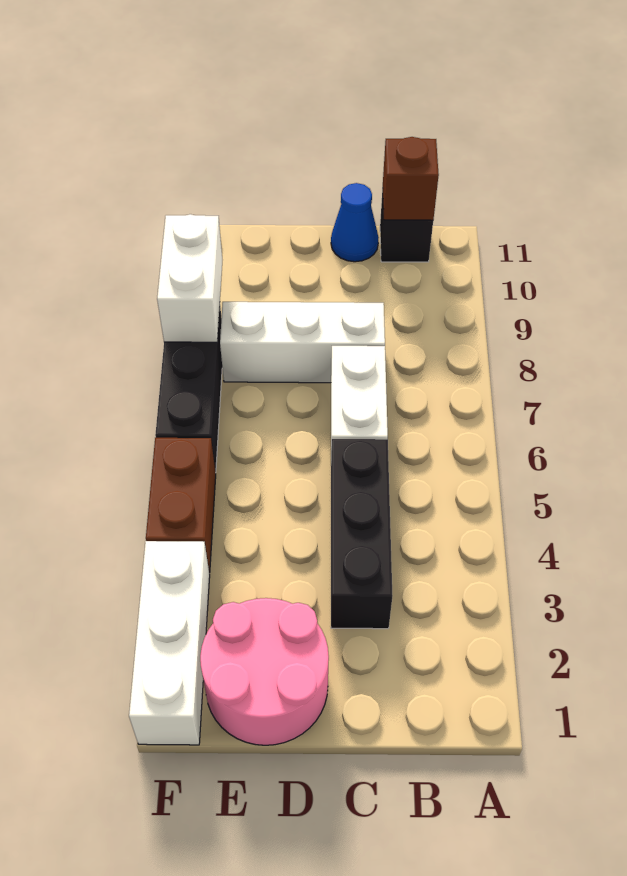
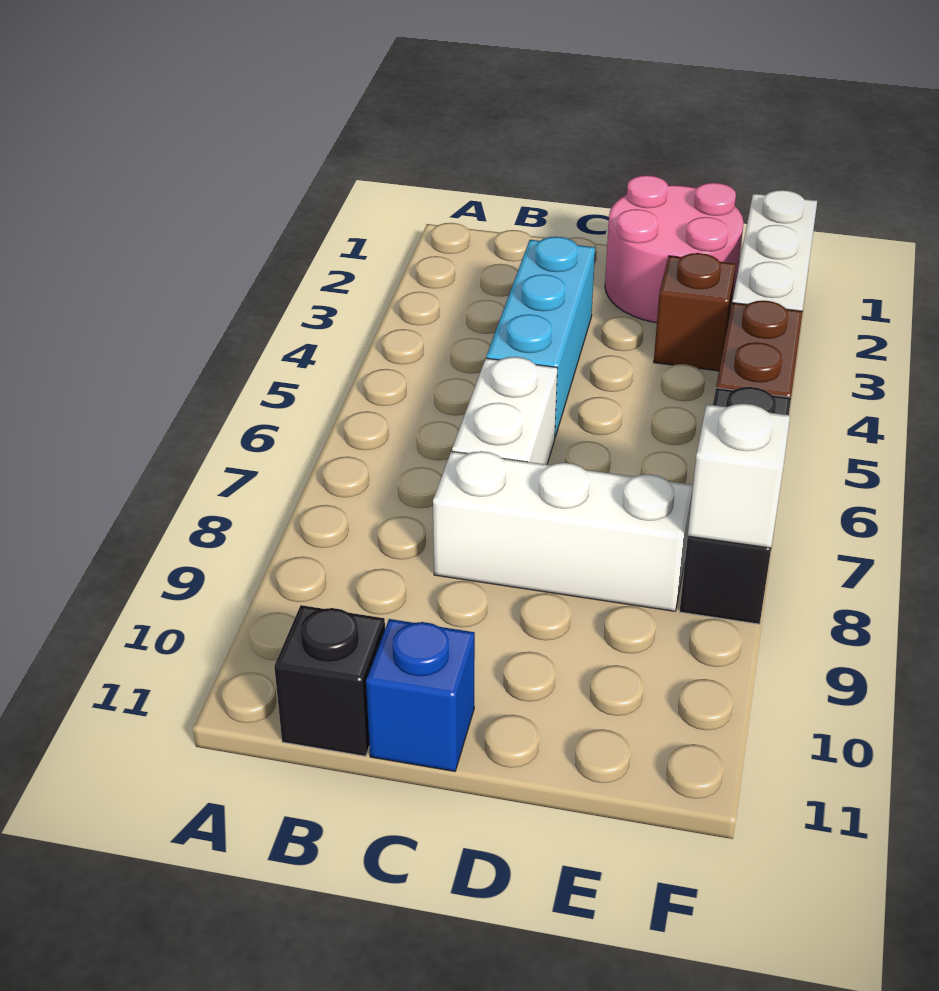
brown brick B11 level 2 -> brown brick E3 level 1
black brick C3:C5 level 1 -> cyan brick C3:C5 level 1
blue cone C11 level 1 -> blue brick C11 level 1
white brick F8:F9 level 2 -> white brick F8 level 2

